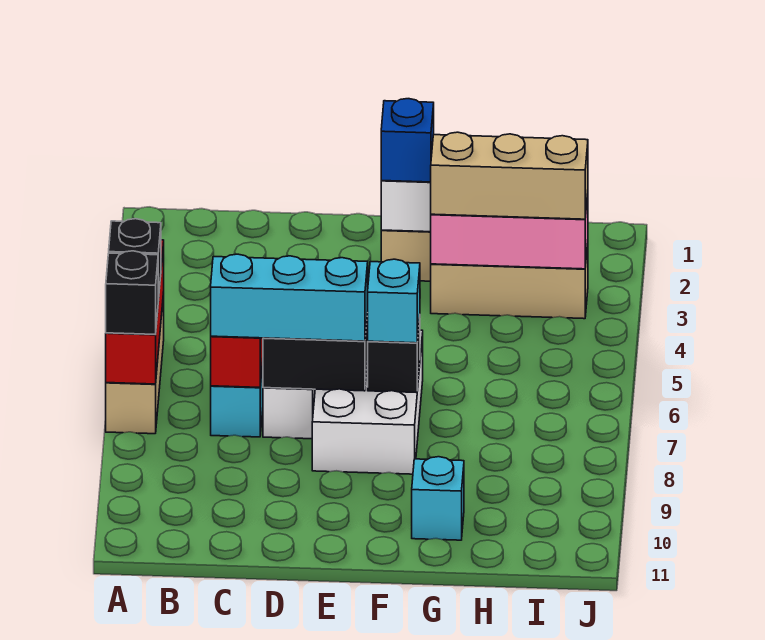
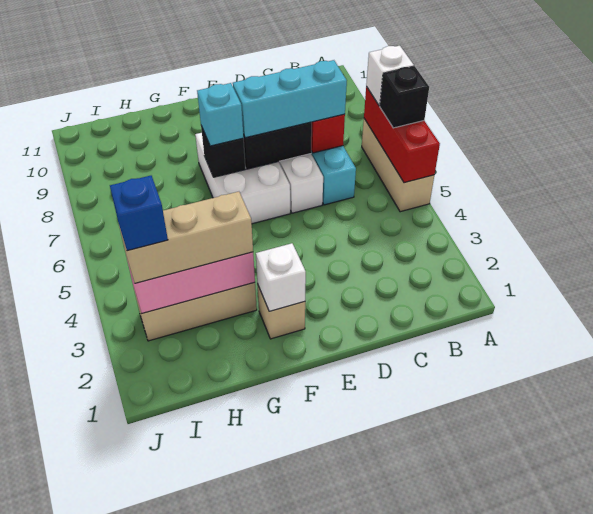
black brick A7 level 3 -> white brick A7 level 3
blue brick F2 level 3 -> blue brick I3 level 4
cyan brick G10 level 1 -> none

